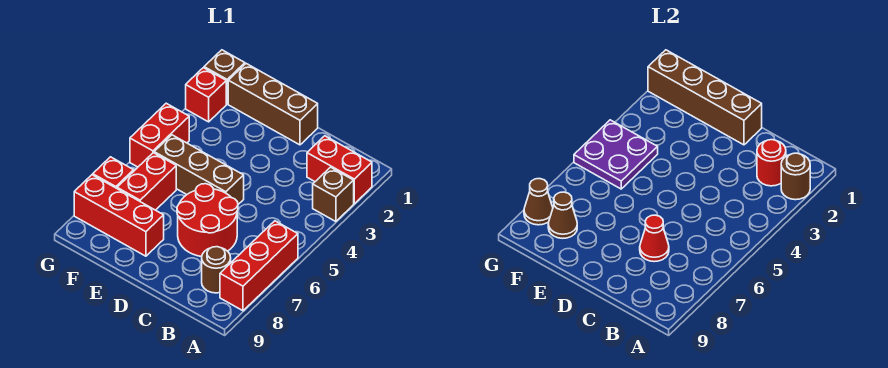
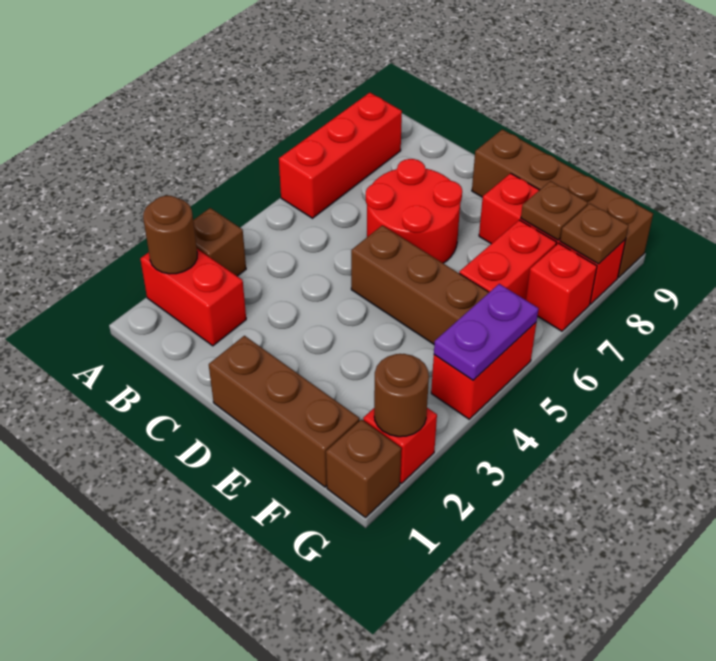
red round brick B2 level 2 -> none
brown round brick B8 level 1 -> brown round brick G2 level 2
red cone C7 level 2 -> none
brown brick D1:G1 level 2 -> brown brick D9:G9 level 1
purple plate F4:G5 level 2 -> purple plate G4:G5 level 2
brown cone F8 level 2 -> brown plate F8 level 2
brown cone G8 level 2 -> brown plate G8 level 2

